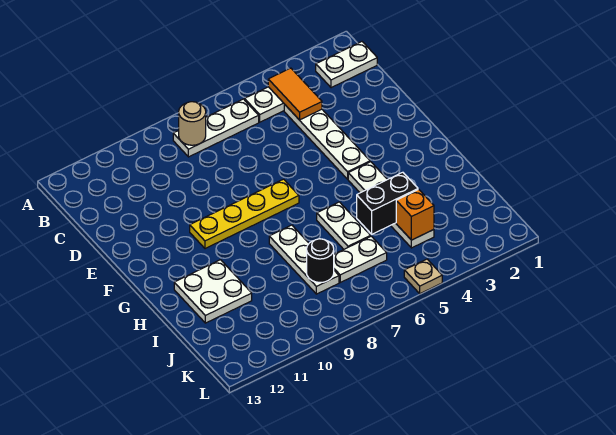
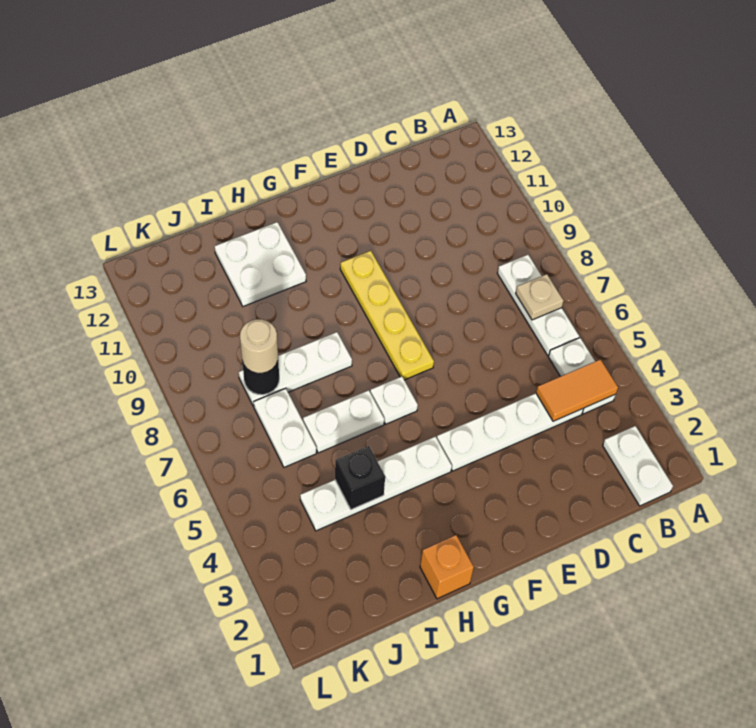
tan round brick B8 level 2 -> tan round brick J8 level 3
none -> white plate G6 level 1
black brick I4:I5 level 2 -> black brick I4 level 2
orange brick J4 level 2 -> orange brick H1 level 1
tan plate L5 level 1 -> tan plate B7 level 2

